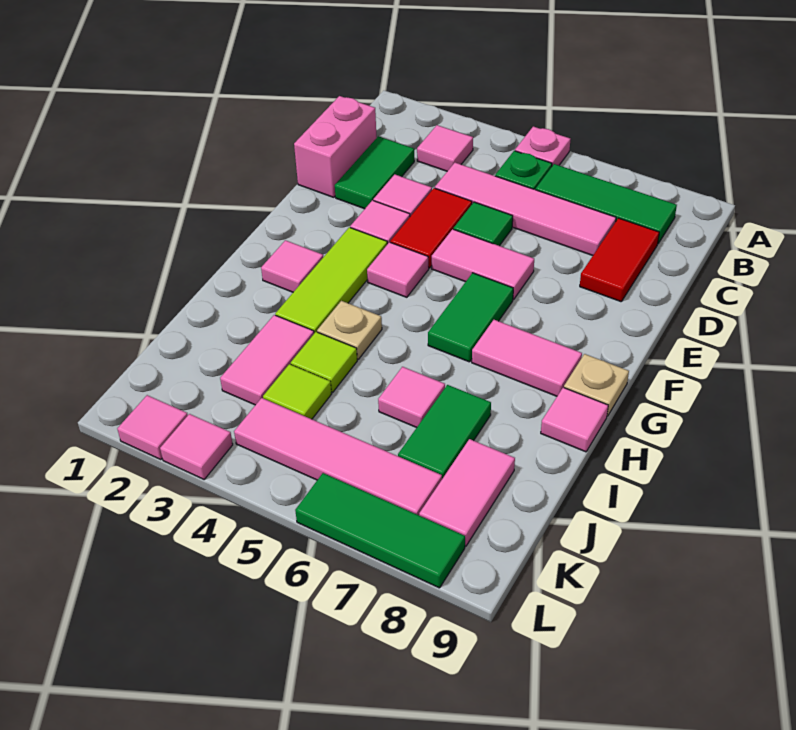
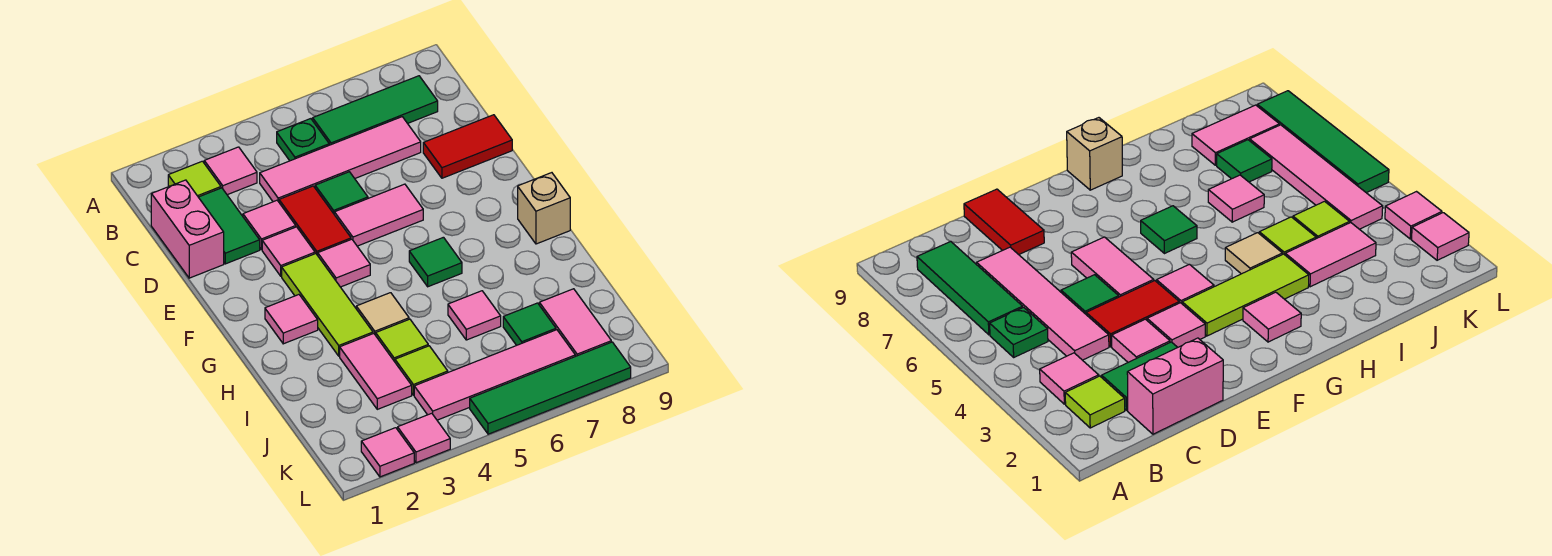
pink plate A5 level 1 -> none
none -> lime tile B2 level 1
red tile C8:D8 level 1 -> red tile D8:D9 level 1
green tile F6:G6 level 1 -> green tile G6 level 1
pink tile G7:G8 level 1 -> none
tan plate G9 level 1 -> tan brick G9 level 1
tan plate H4 level 1 -> tan tile H4 level 1
pink tile H9 level 1 -> none
green tile I7:J7 level 1 -> green tile J7 level 1
green tile L6:L8 level 1 -> green tile L5:L8 level 1

